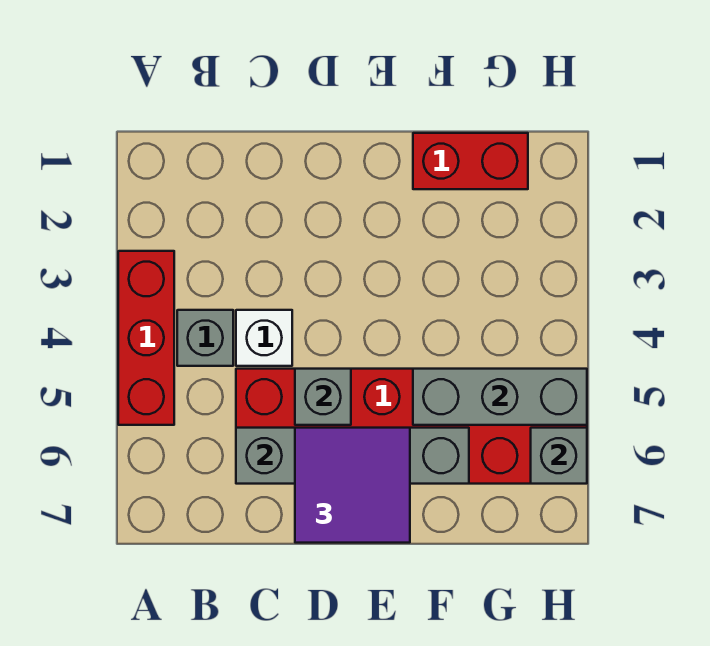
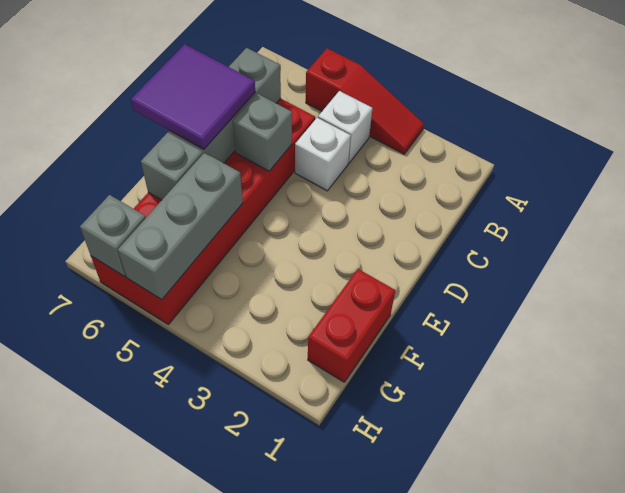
red brick A3:A5 level 1 -> red slope A3:A5 level 1 top 5
grey brick B4 level 1 -> white brick B4 level 1

